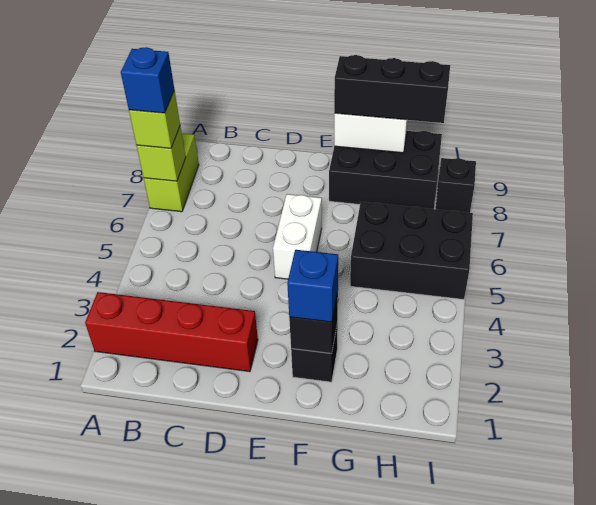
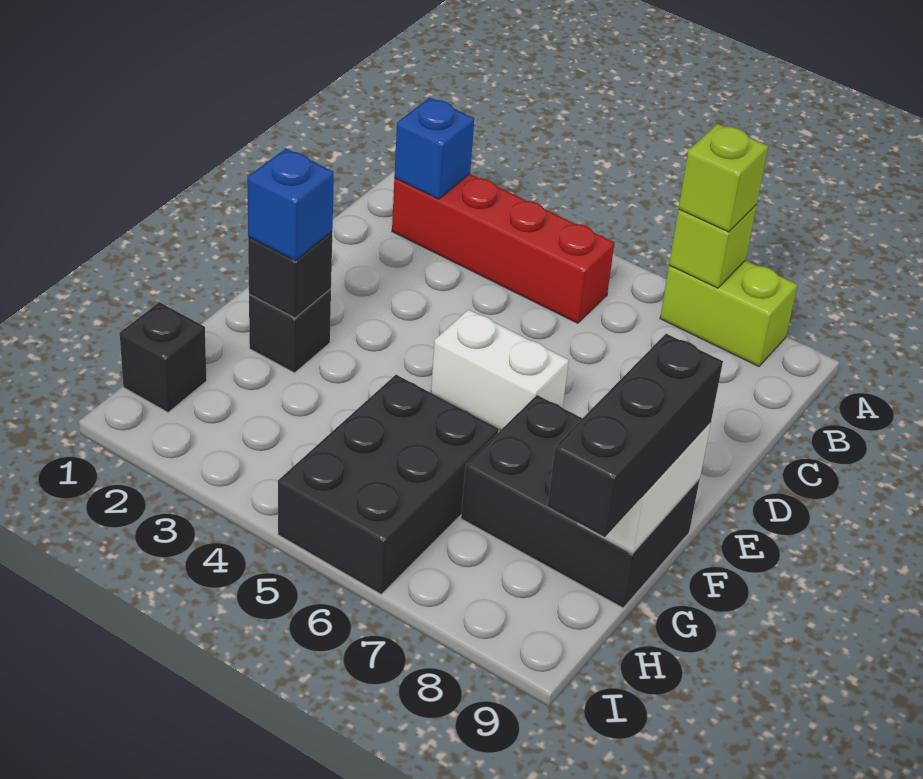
red brick A2:D2 level 1 -> red brick B2:B5 level 1
blue brick A7 level 4 -> blue brick B2 level 2
black brick F8:H9 level 1 -> black brick F7:G9 level 1
black brick I8 level 1 -> black brick H1 level 1

